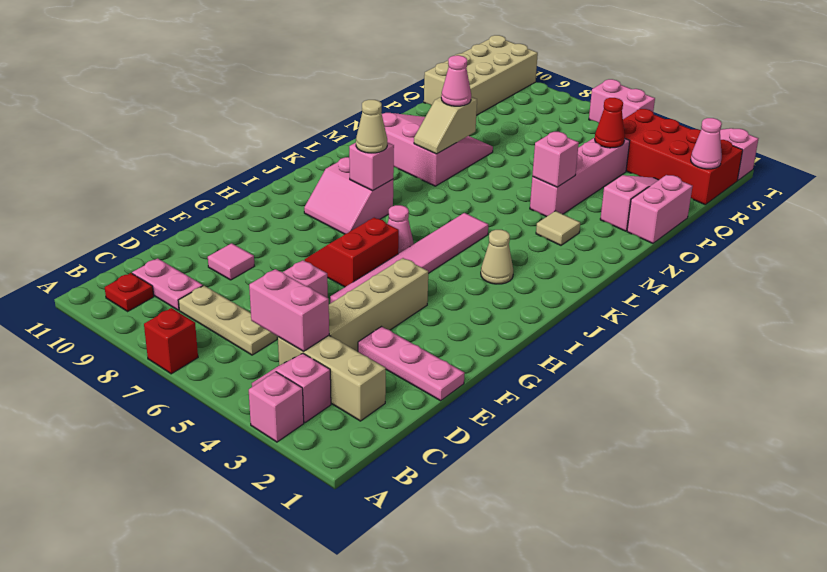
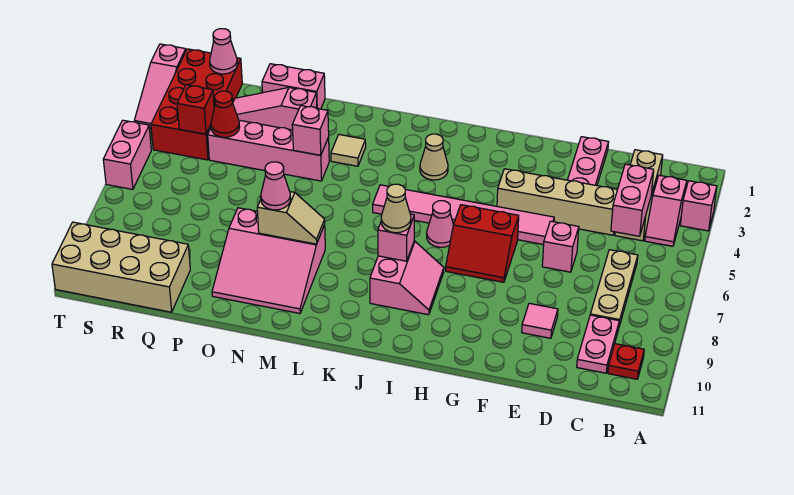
red brick A7 level 1 -> red brick R4 level 2
pink slope M8:O10 level 1 top M -> pink slope M8:O10 level 1 top 8

